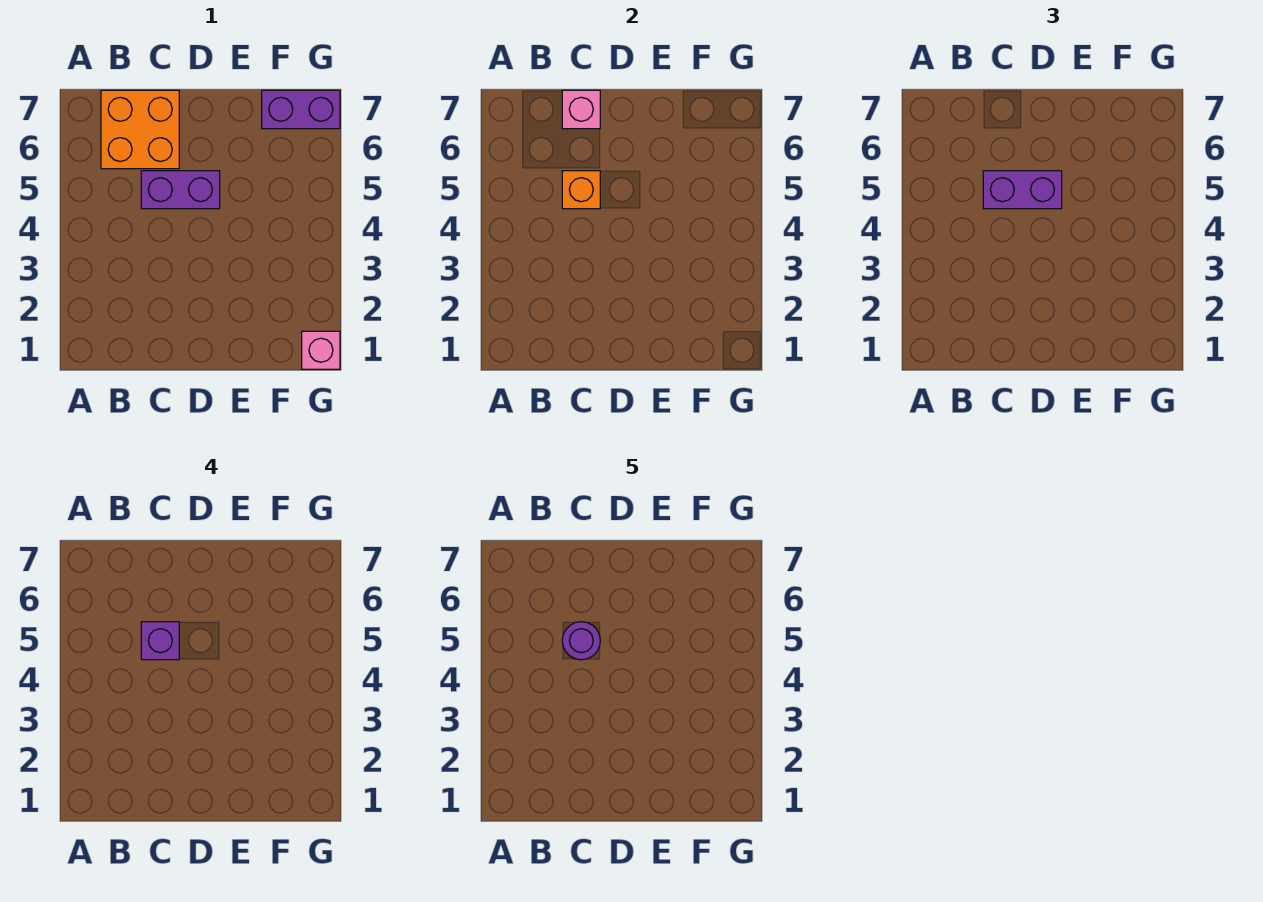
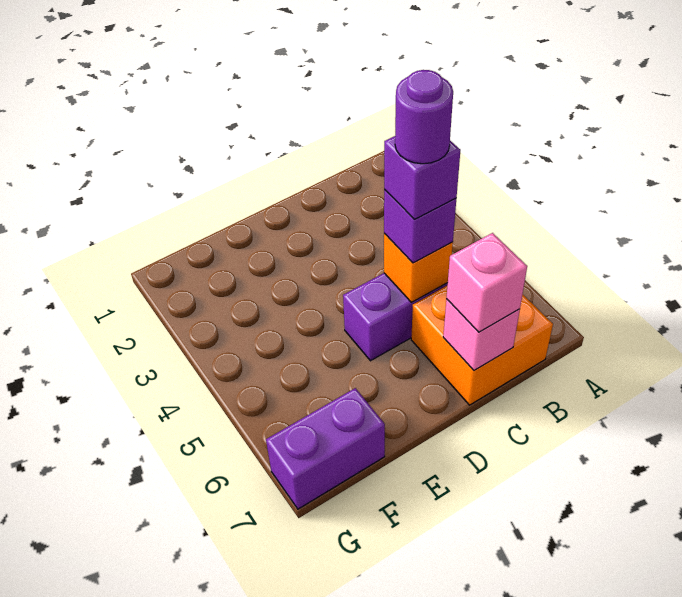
purple brick C5:D5 level 3 -> purple brick C5 level 3
pink brick G1 level 1 -> pink brick C7 level 3

